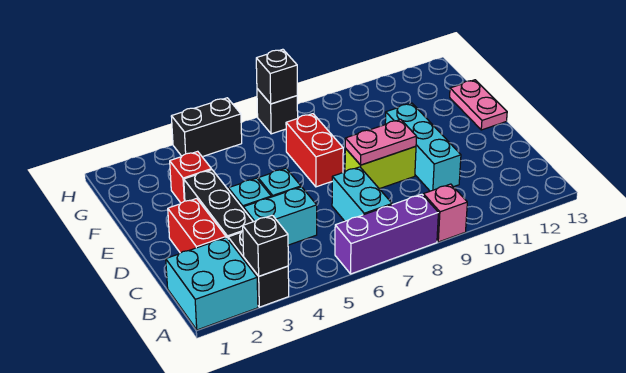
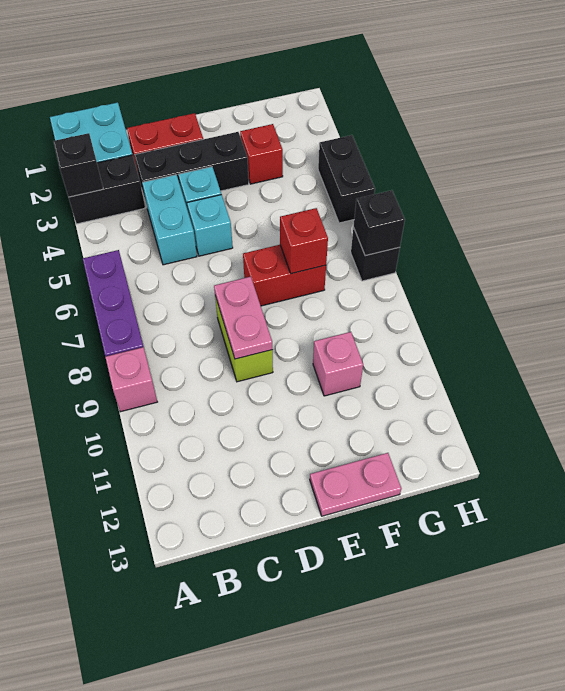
cyan brick B7:C7 level 1 -> none
cyan brick C10:E10 level 1 -> none
none -> red brick F7 level 2
none -> pink brick F10 level 1

